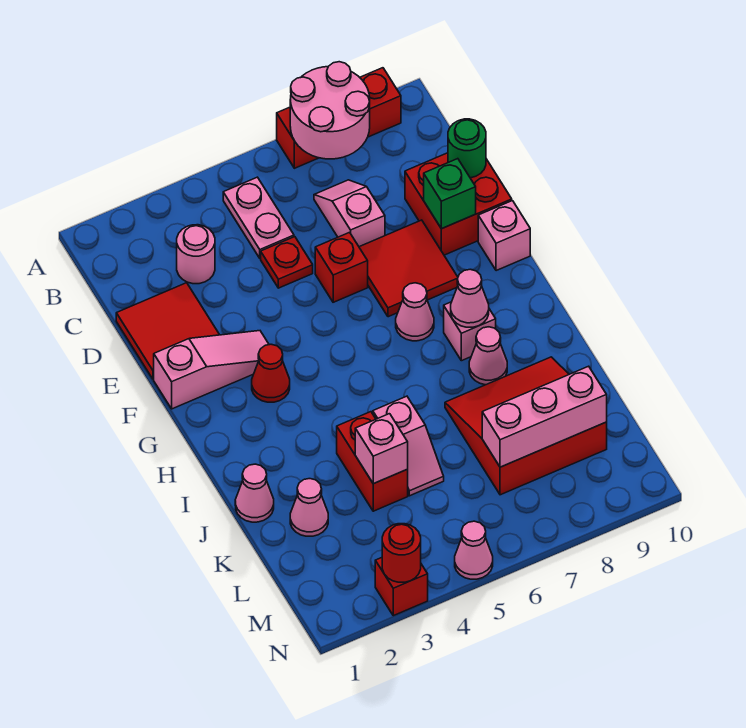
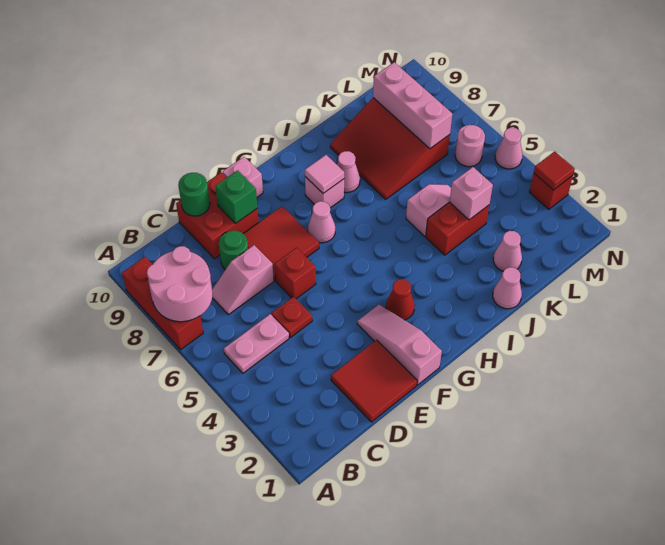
pink round brick C3 level 1 -> pink round brick M6 level 1
none -> green round brick D8 level 1
pink cone H8 level 2 -> pink tile H8 level 2
red round brick N3 level 2 -> red tile N3 level 2

